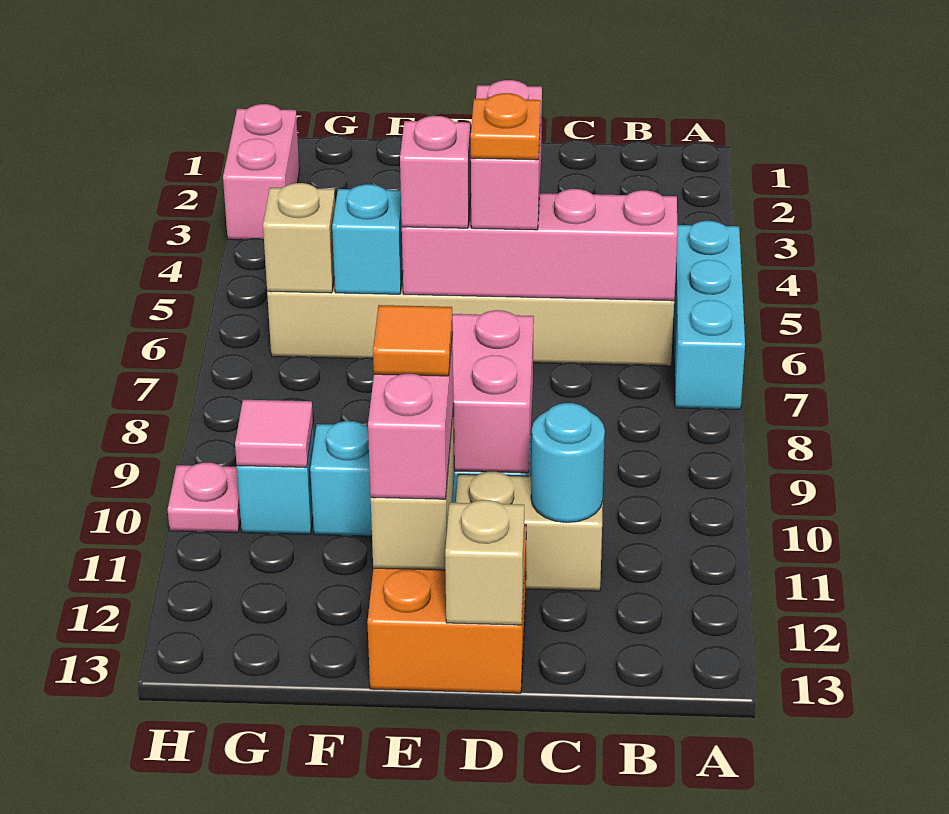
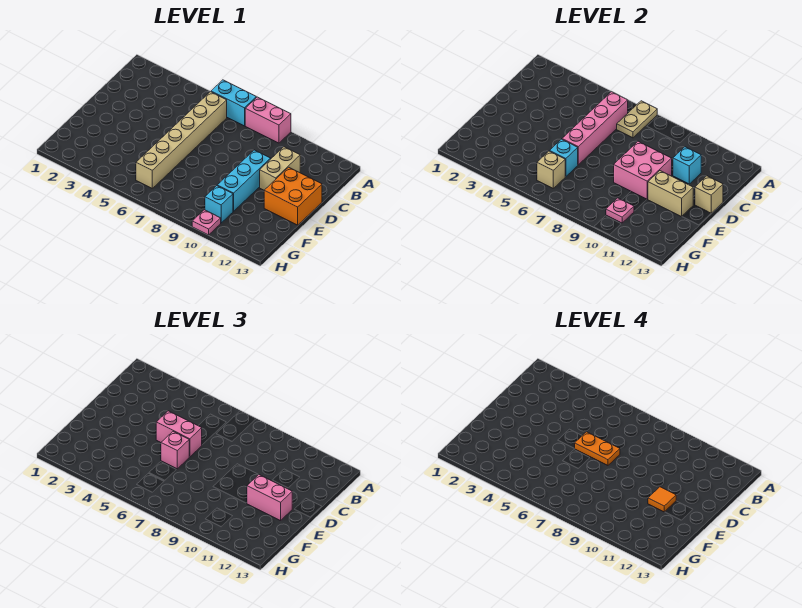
cyan brick A5:A7 level 1 -> cyan brick A6:A7 level 1
none -> tan plate A7:B7 level 2
cyan round brick C11 level 2 -> cyan brick C11 level 2
orange plate D6 level 4 -> orange plate D6:D7 level 4
pink tile G10 level 2 -> pink plate G10 level 2
pink brick H2:H3 level 1 -> pink brick A8:A9 level 1

